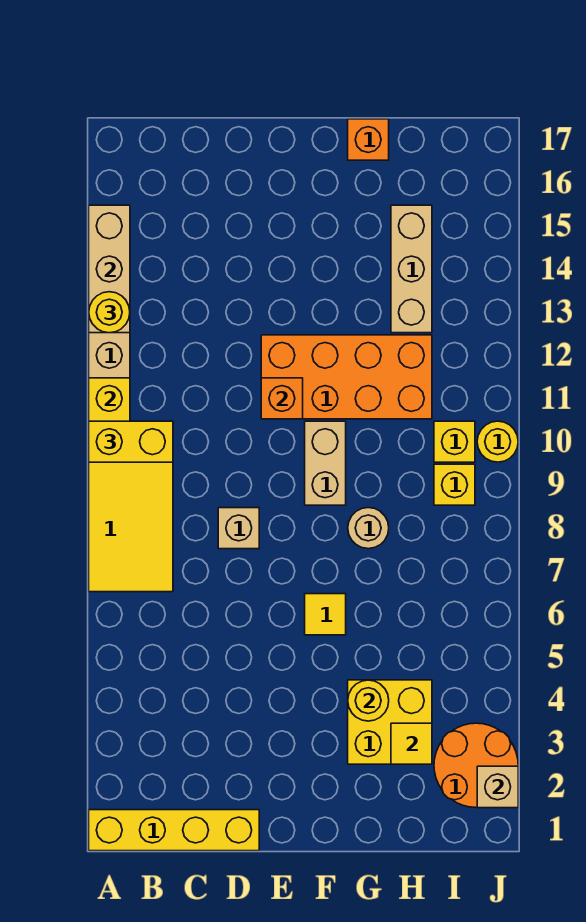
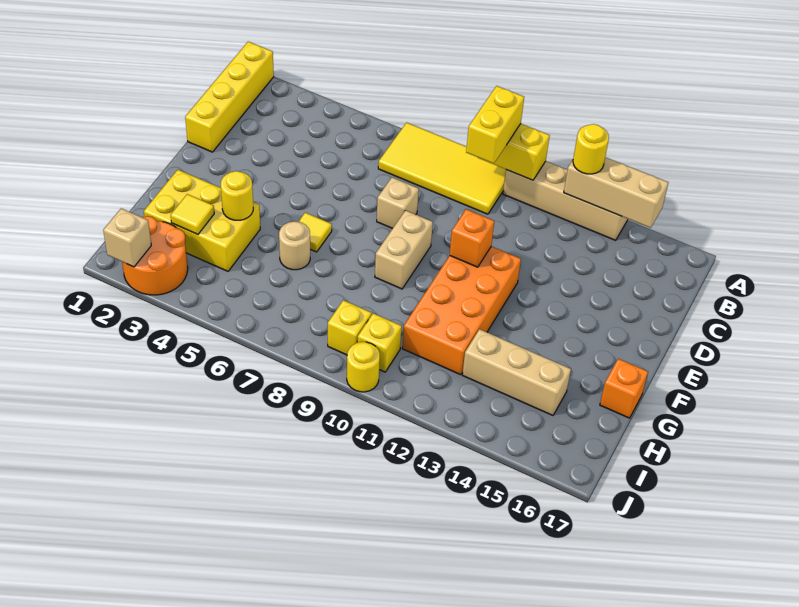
tan brick F9:F10 level 1 -> tan brick E9:F9 level 1
yellow brick G3:H4 level 1 -> yellow brick G2:H4 level 1
tan round brick G8 level 1 -> tan round brick G6 level 1

